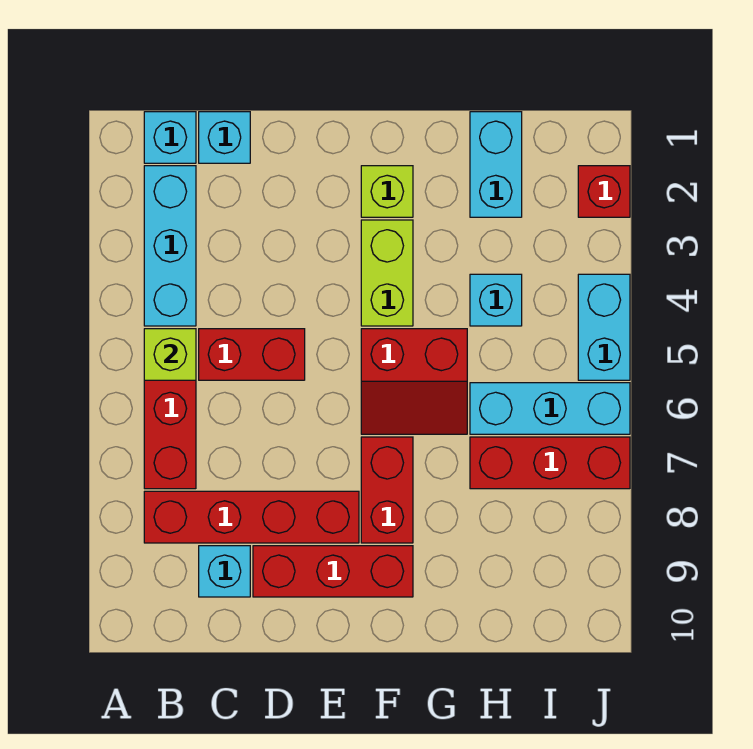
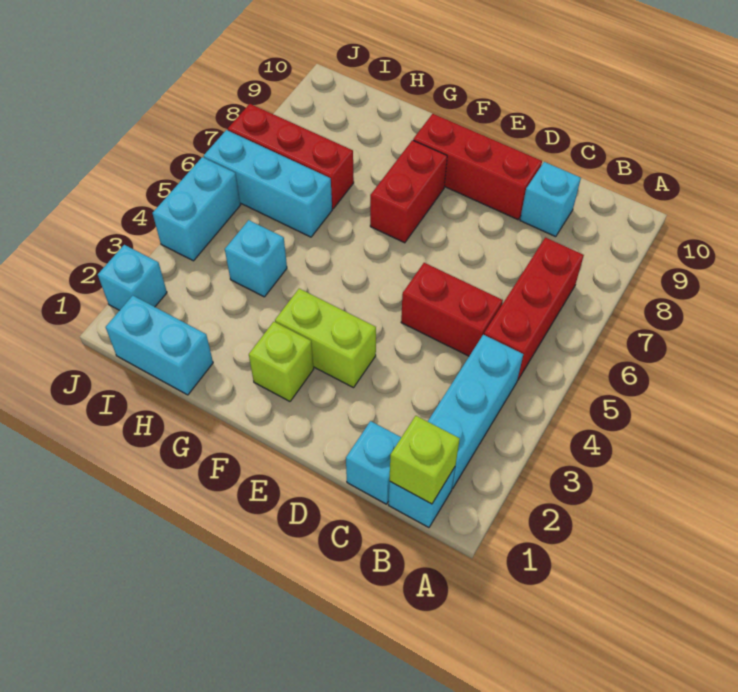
lime brick B5 level 2 -> lime brick B1 level 2
red brick B8:E8 level 1 -> none
lime brick F3:F4 level 1 -> lime brick E3:F3 level 1
red slope F5:G6 level 1 top 5 -> none
cyan brick H1:H2 level 1 -> cyan brick H1:I1 level 1
red brick J2 level 1 -> cyan brick J2 level 1

